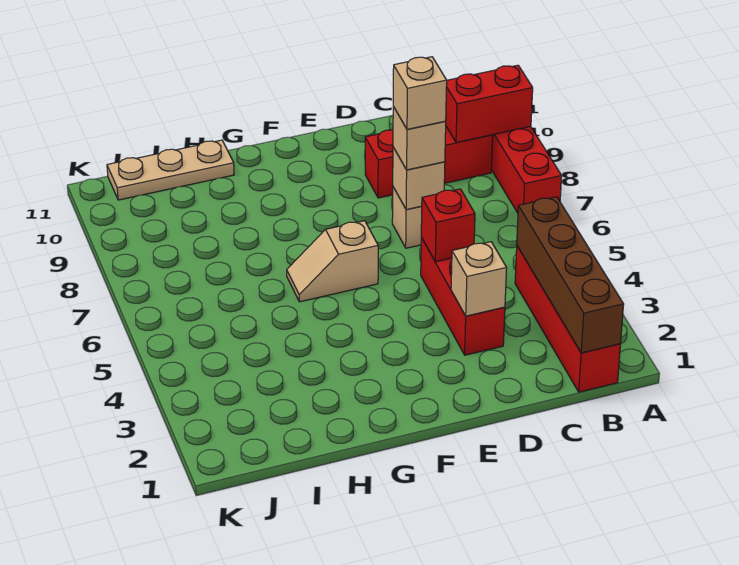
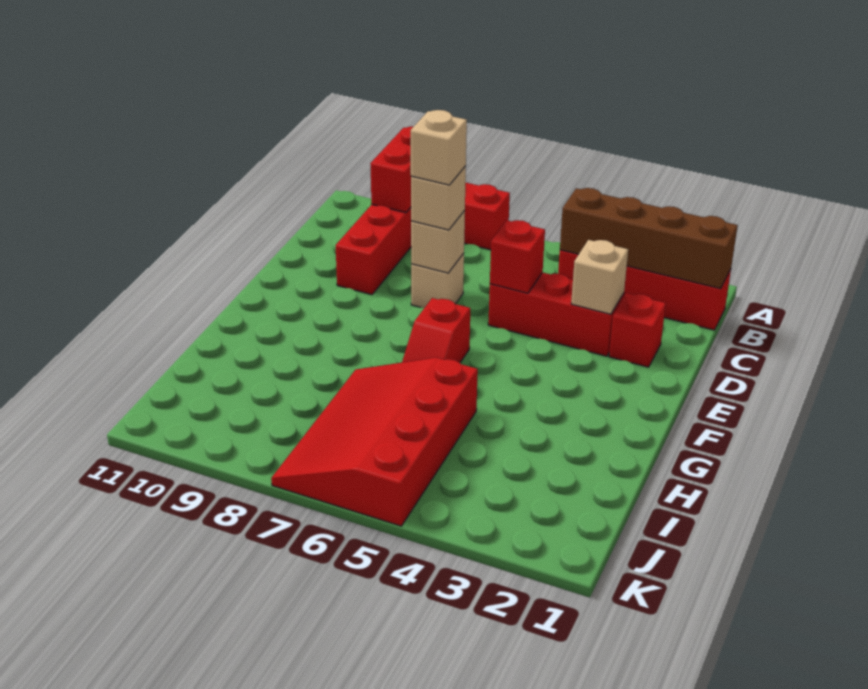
none -> red brick D2 level 1
tan slope F6:G6 level 1 top F -> red slope F6:G6 level 1 top F
none -> red slope H5:K7 level 1 top 5
tan plate H11:J11 level 1 -> none

